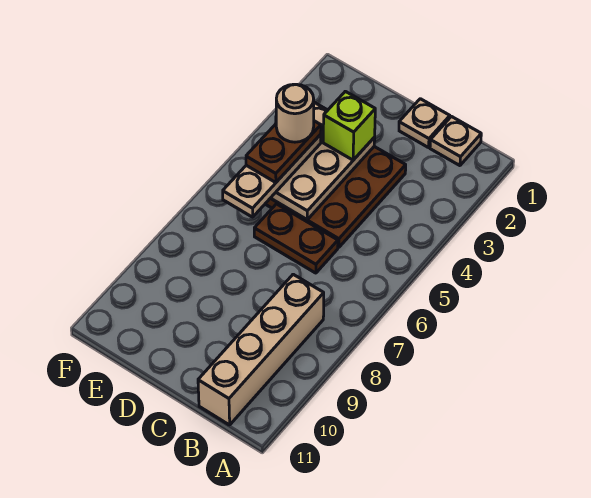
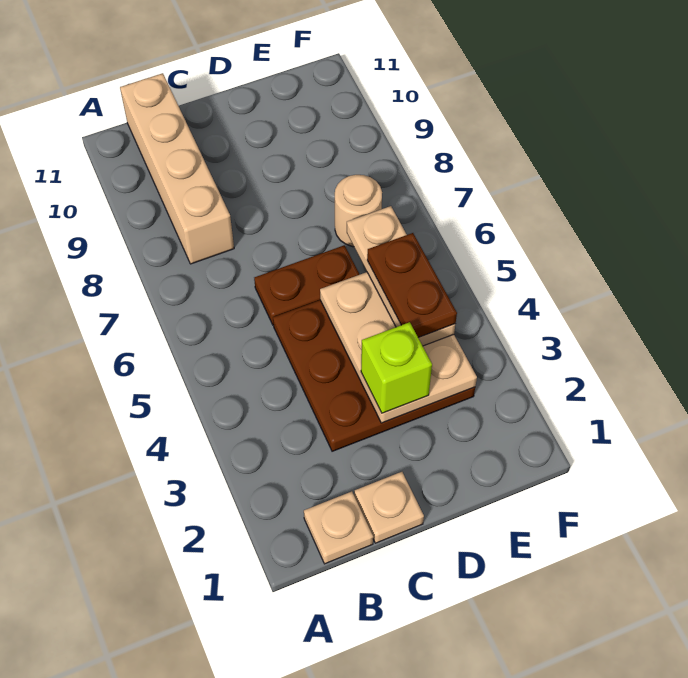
tan round brick E4 level 5 -> tan round brick E7 level 1

